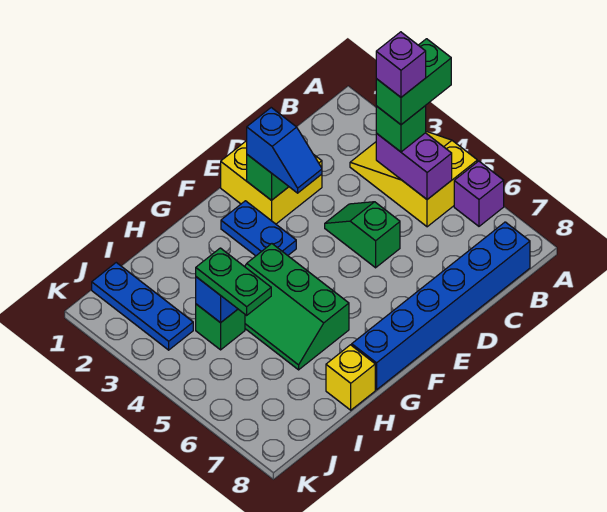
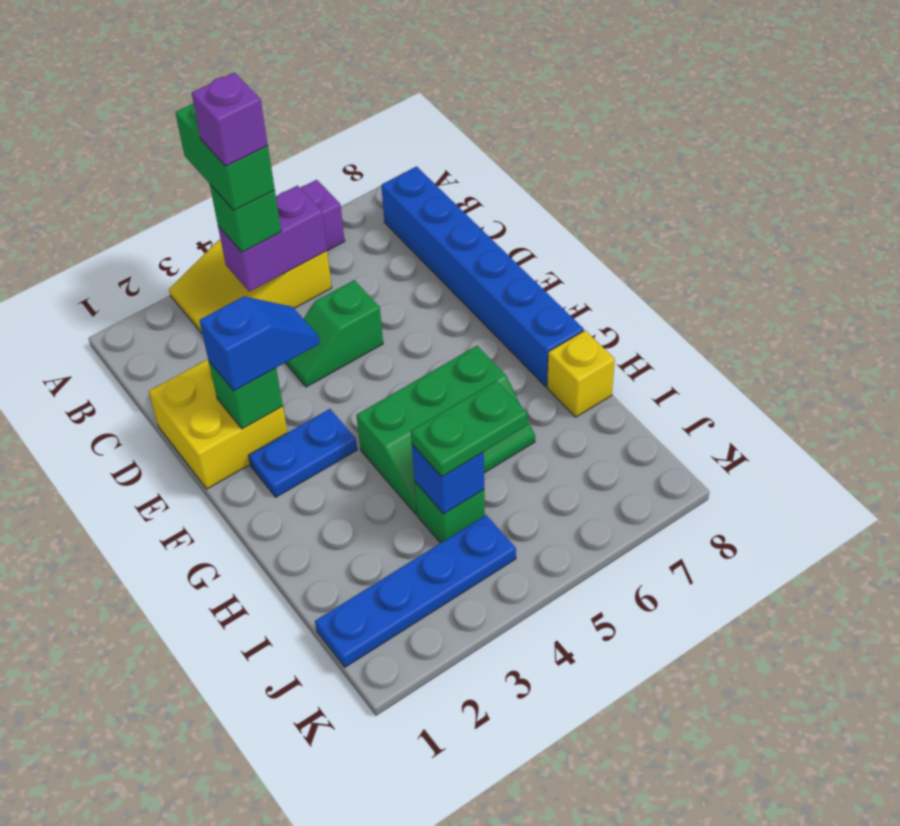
blue plate J1:J3 level 1 -> blue plate J1:J4 level 1

